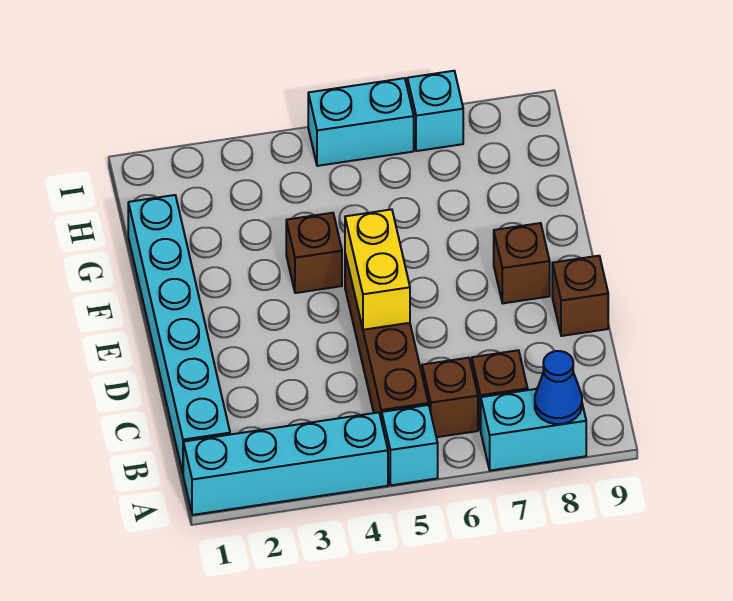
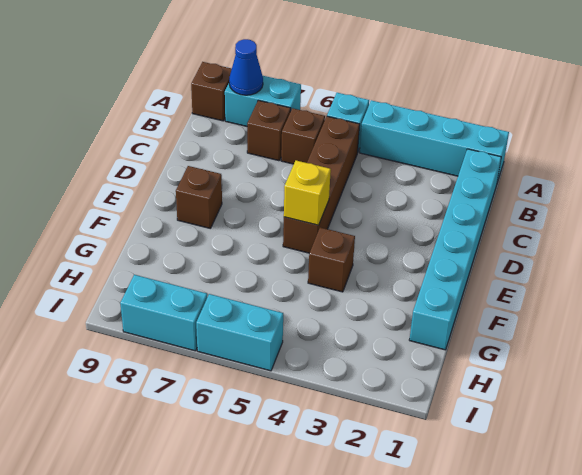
yellow brick D5:E5 level 2 -> yellow brick E5 level 2
brown brick D9 level 1 -> brown brick A9 level 1
cyan brick I7 level 1 -> cyan brick I7:I8 level 1

